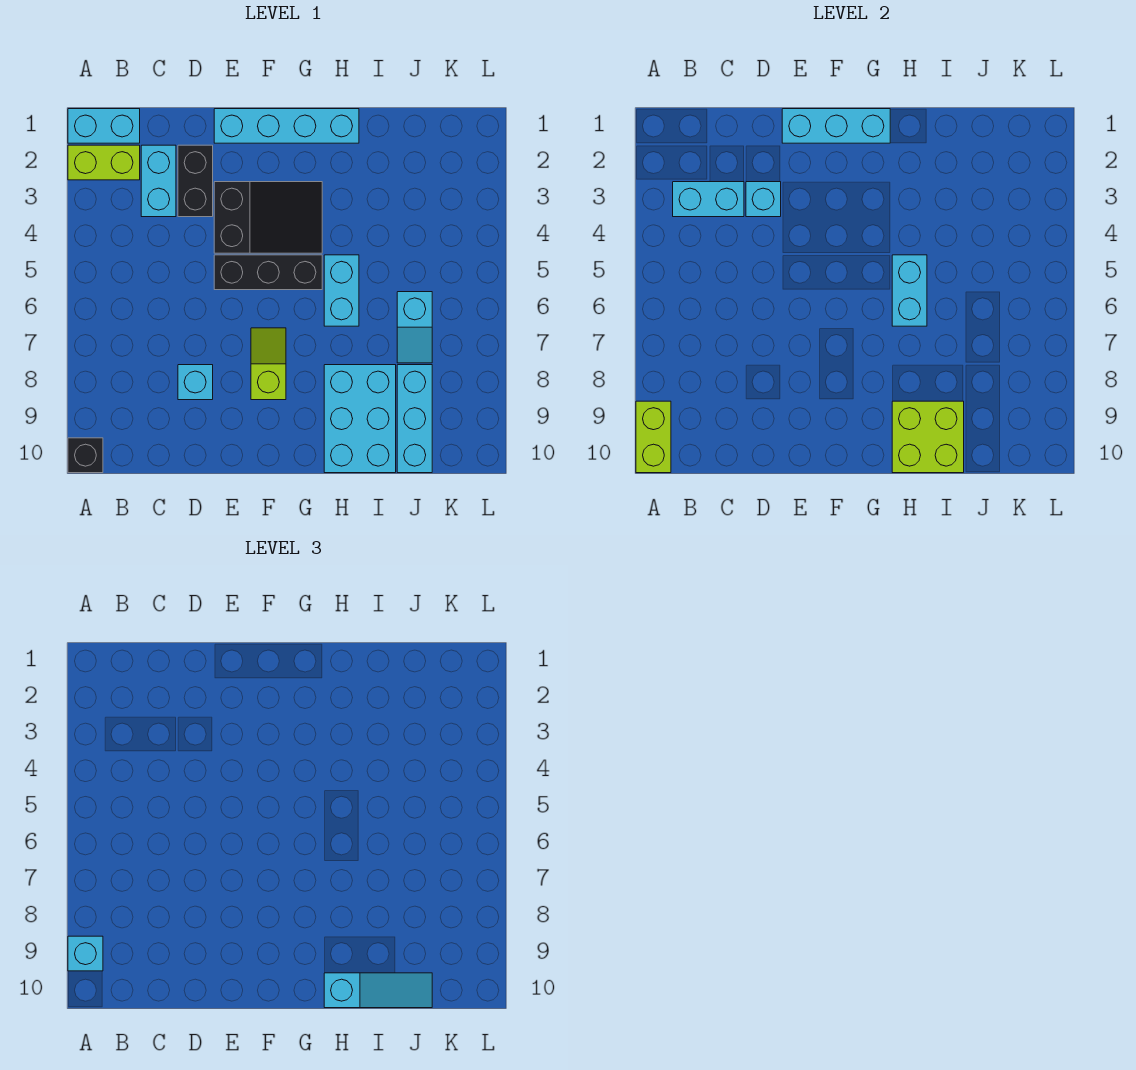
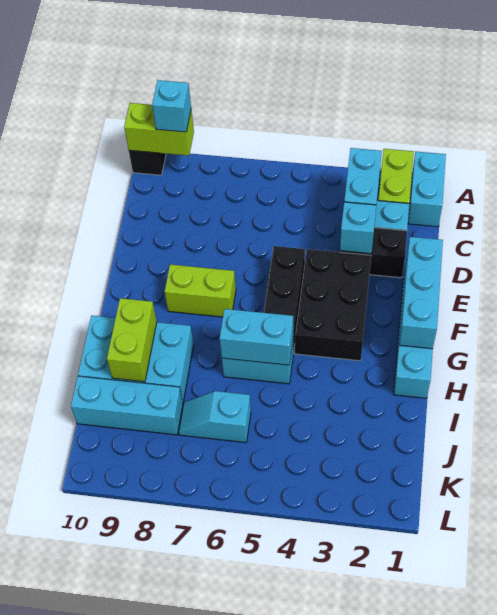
cyan brick D8 level 1 -> none
black slope E3:G4 level 1 top E -> black brick E3:G4 level 1
lime slope F7:F8 level 1 top 8 -> lime brick F7:F8 level 1
lime brick H9:I10 level 2 -> lime brick H9:I9 level 2
cyan slope H10:J10 level 3 top H -> none

